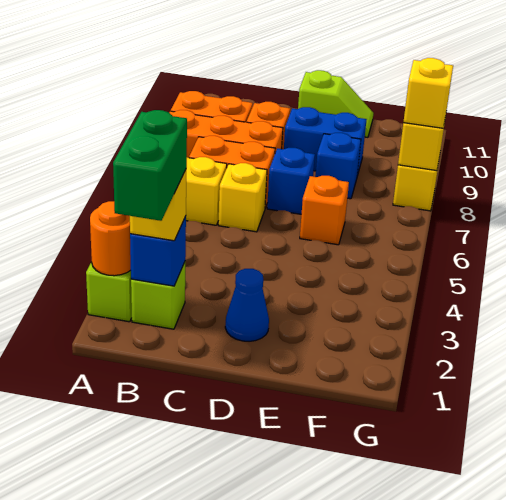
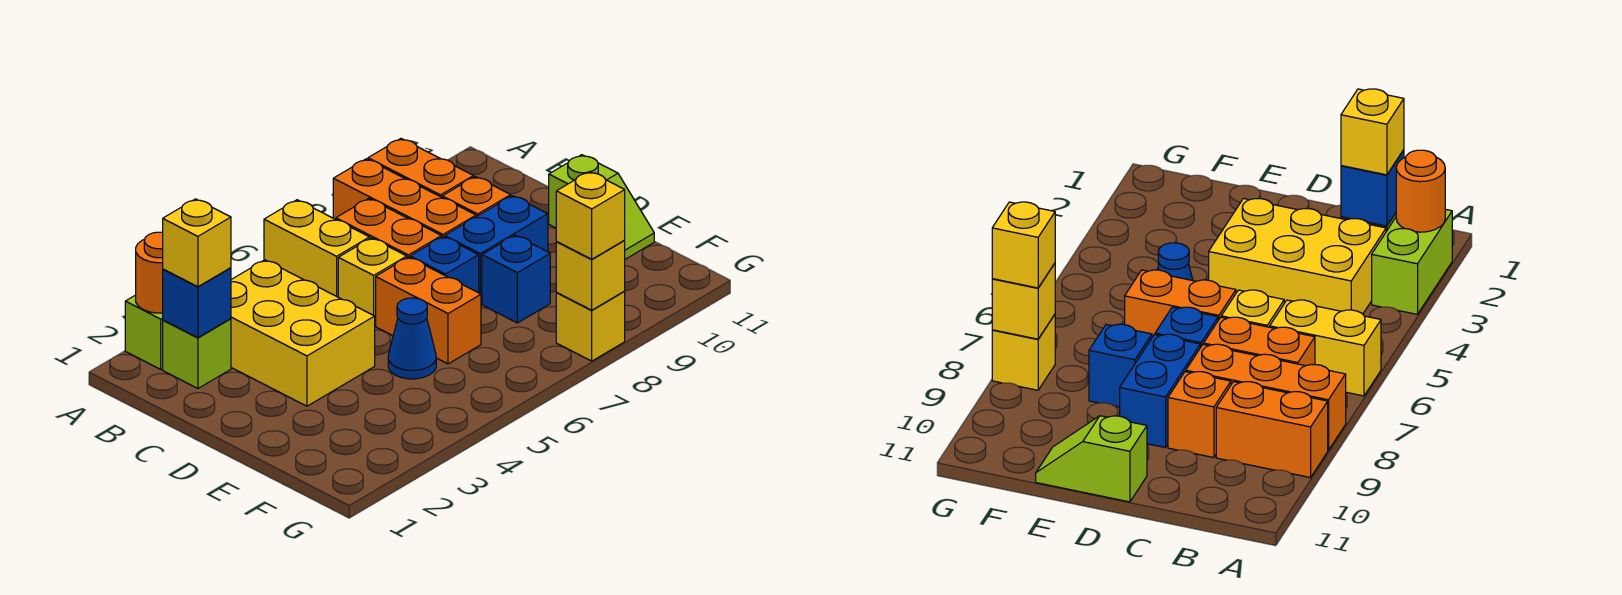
green brick B1:B2 level 4 -> none
none -> yellow brick B3:D4 level 1
blue cone D2 level 1 -> blue cone E5 level 1
blue brick D9:E9 level 1 -> blue brick D8:D9 level 1
orange brick E6 level 1 -> orange brick D6:E6 level 1

